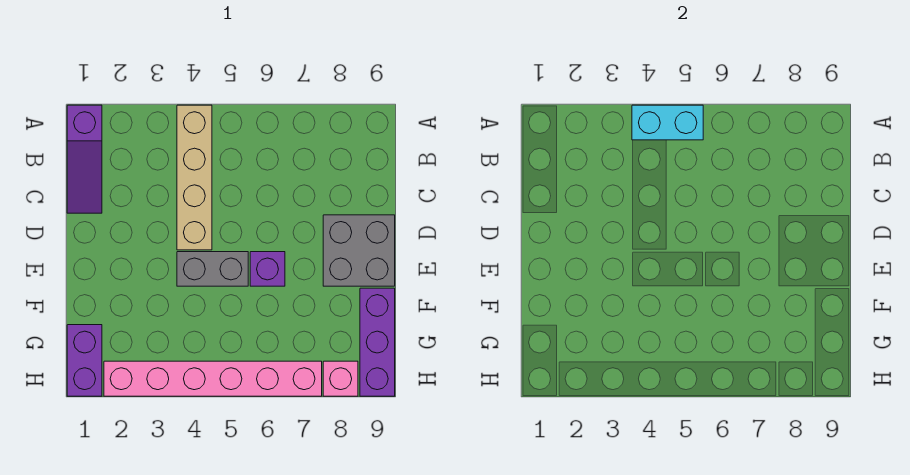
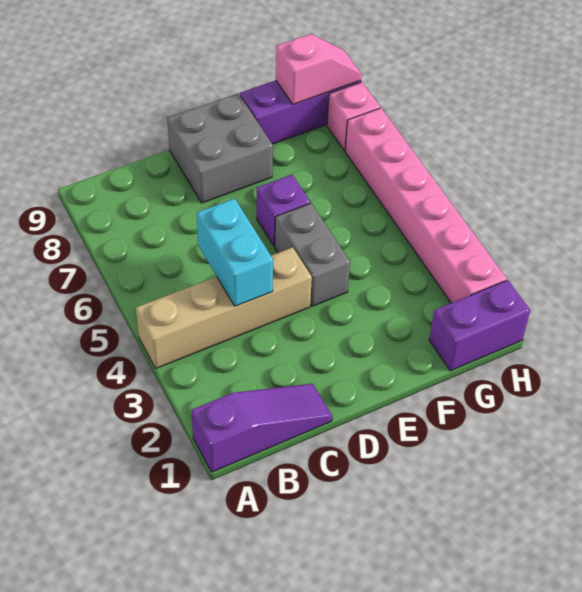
cyan brick A4:A5 level 2 -> cyan brick C4:C5 level 2
none -> pink slope G9:H9 level 2 top G

